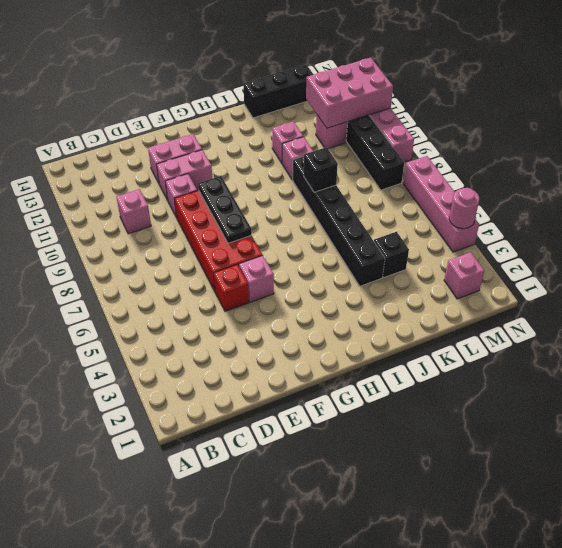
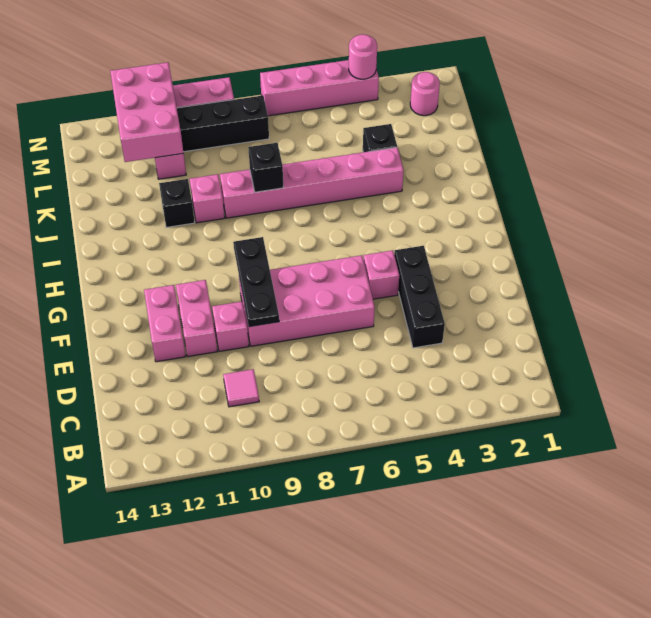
pink brick C10 level 1 -> pink tile C10 level 1
red brick E5 level 1 -> none
red brick E6:F9 level 1 -> pink brick E6:F9 level 1
black plate F7:F9 level 2 -> black plate E9:G9 level 2
black brick J4:J9 level 1 -> pink brick J4:J9 level 1
pink brick J11 level 1 -> black brick J11 level 1
black brick J14:L14 level 1 -> black brick D4:F4 level 1
pink brick M2 level 1 -> pink round brick M2 level 1

